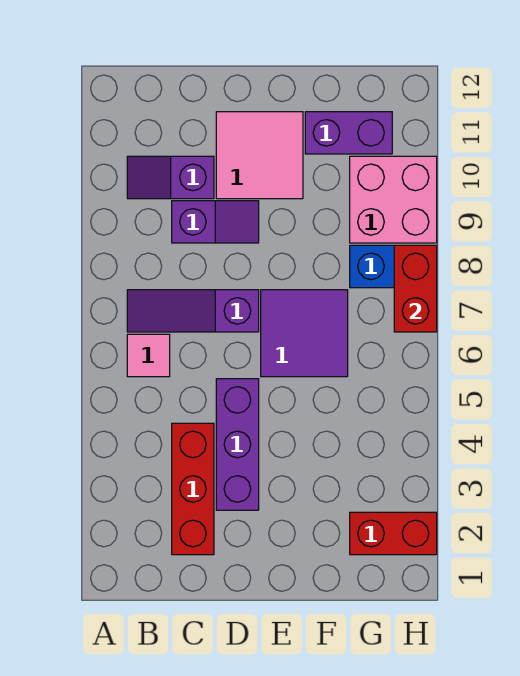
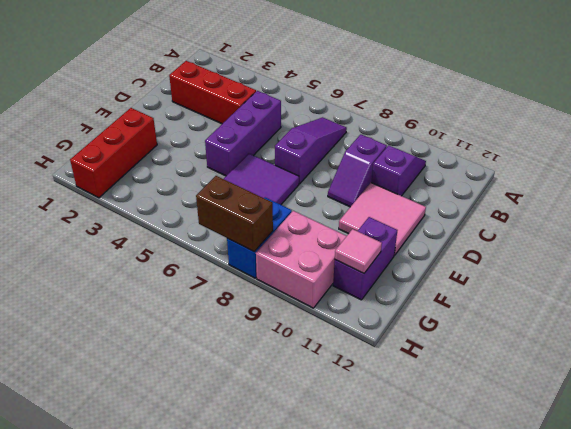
pink tile B6 level 1 -> pink tile G11 level 2
purple brick D3:D5 level 1 -> purple brick C5:E5 level 1
red brick G2:H2 level 1 -> red brick F2:H2 level 1
red brick H7:H8 level 2 -> brown brick H7:H8 level 2

